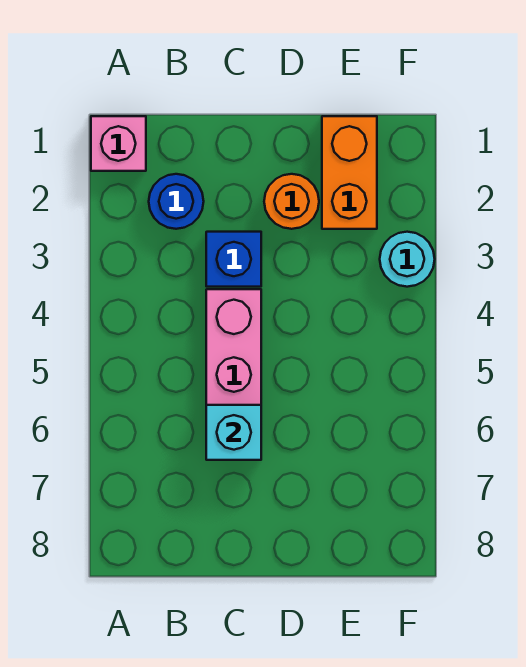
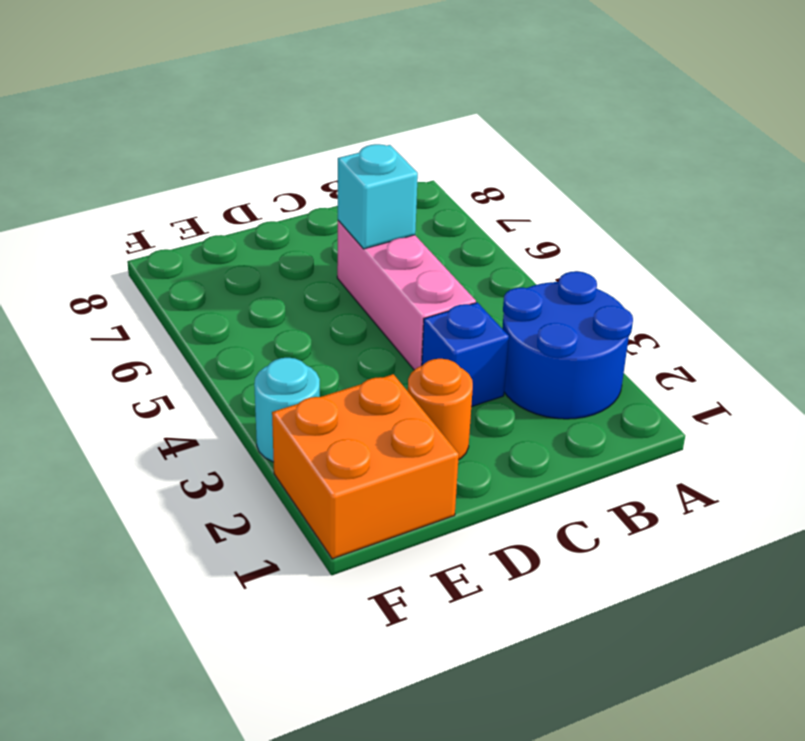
pink brick A1 level 1 -> none
blue round brick B2 level 1 -> blue round brick A2:B3 level 1
orange brick E1:E2 level 1 -> orange brick E1:F2 level 1

